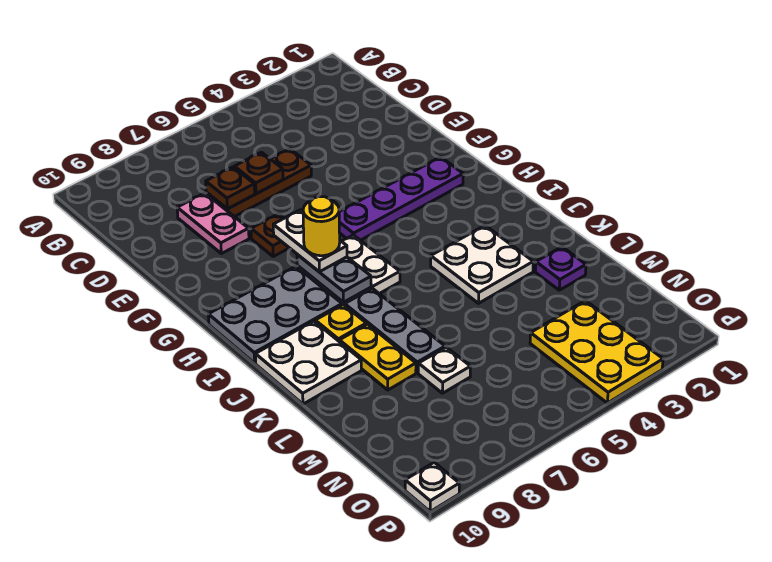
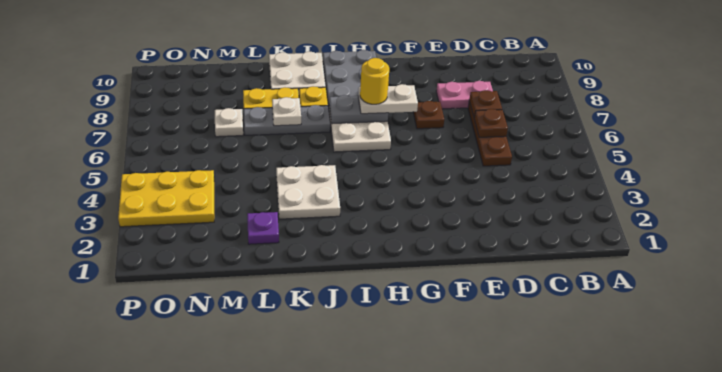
purple plate G2:G5 level 1 -> none
white plate P10 level 1 -> white plate K7 level 2

